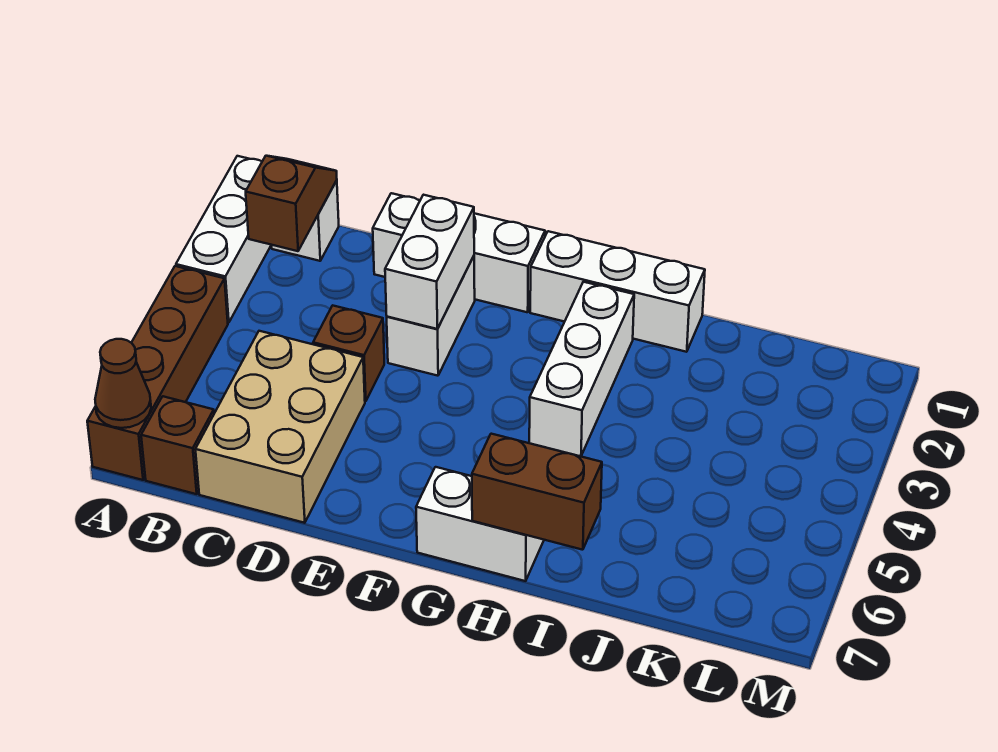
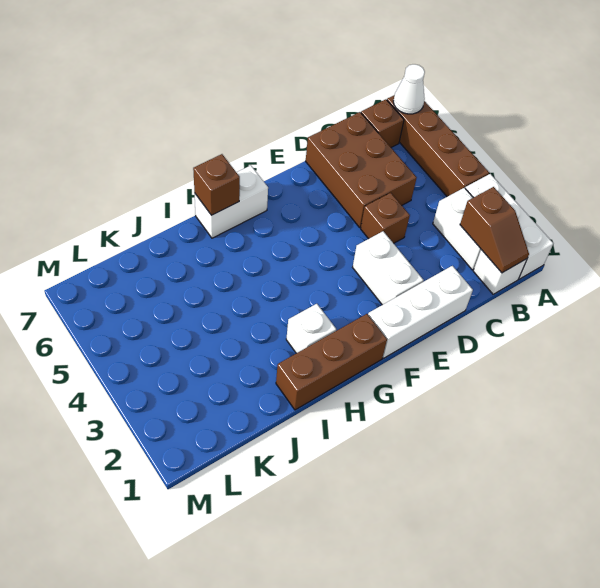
brown cone A7 level 2 -> white cone A7 level 2
tan brick C5:D7 level 1 -> brown brick C5:D7 level 1
white brick E2:E3 level 2 -> white brick B2:B3 level 1
white brick G1:I1 level 1 -> brown brick G1:I1 level 1
white brick H2:H4 level 1 -> white brick H2 level 1
brown brick H7:I7 level 2 -> brown brick H7 level 2

